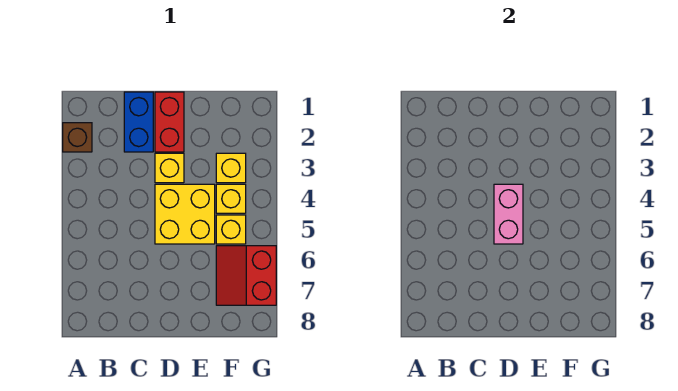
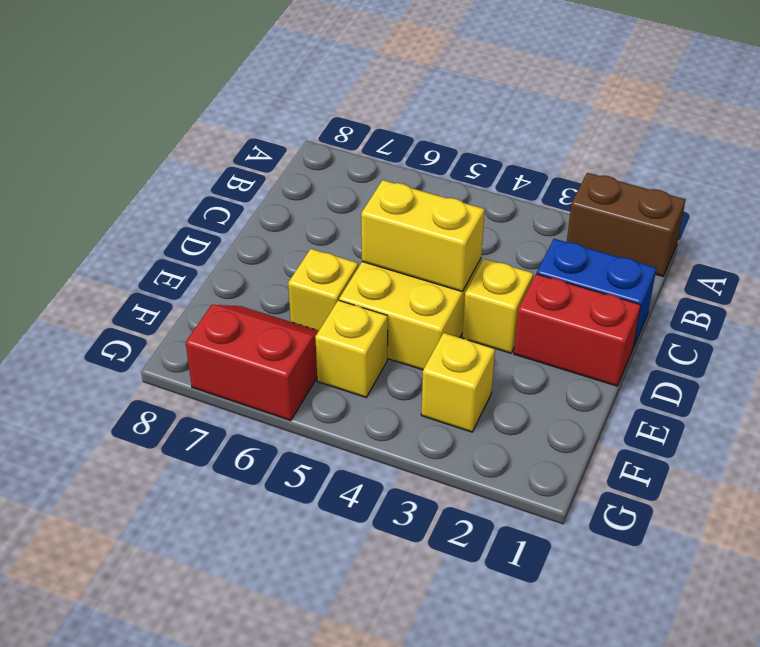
brown brick A2 level 1 -> brown brick A1:A2 level 1
pink brick D4:D5 level 2 -> yellow brick D4:D5 level 2
yellow brick F4 level 1 -> yellow brick E6 level 1

